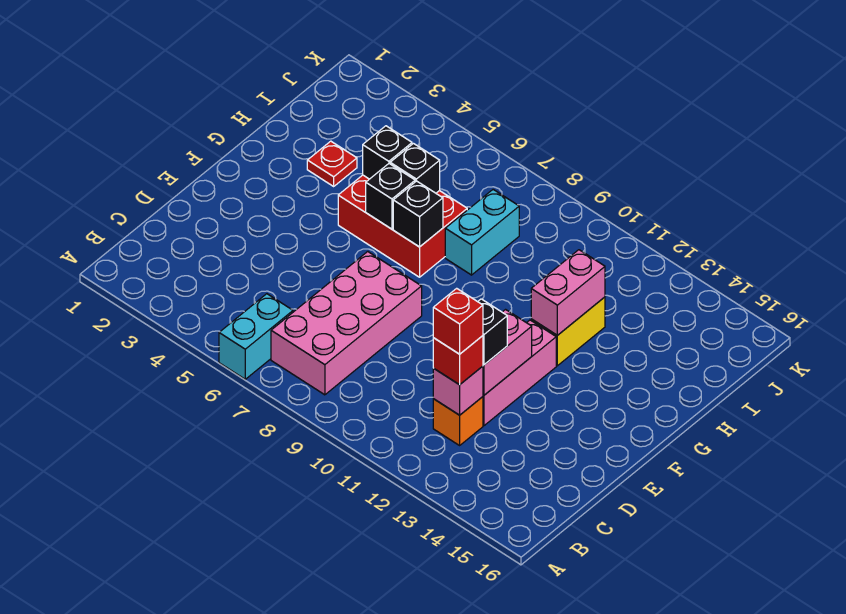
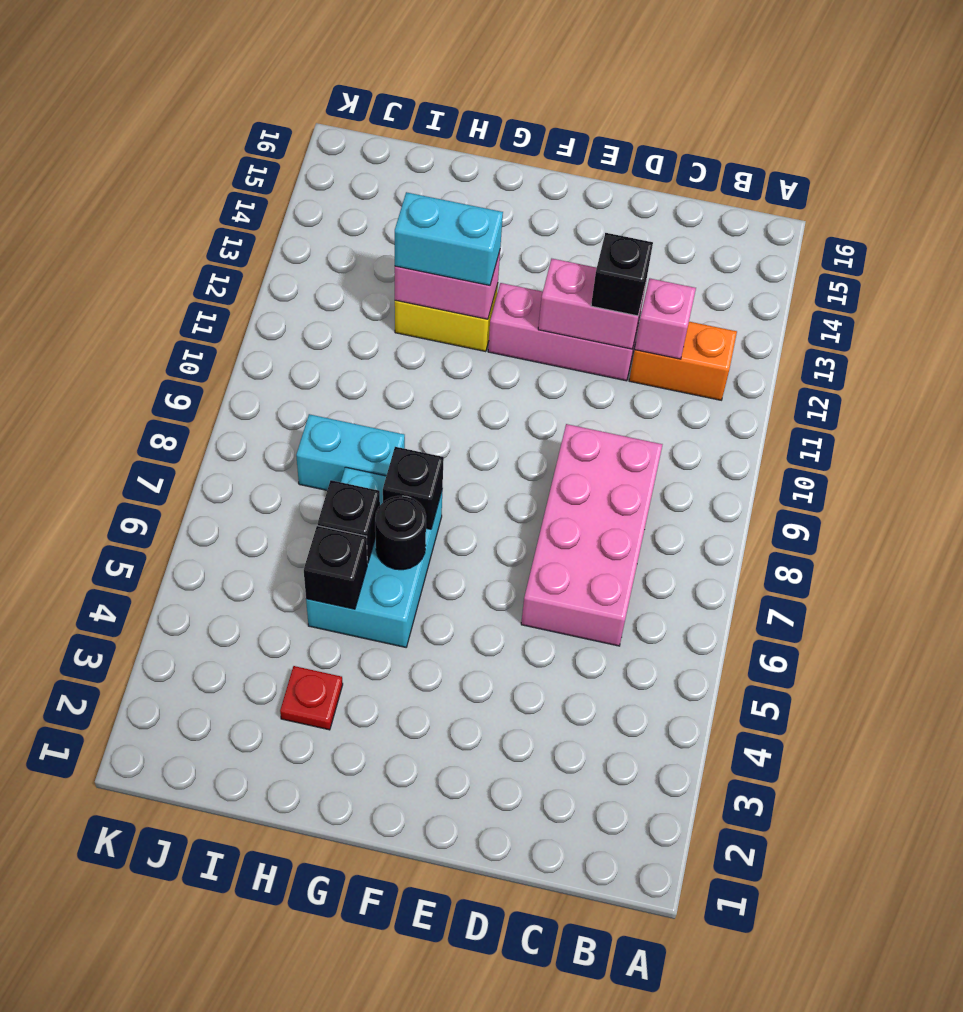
cyan brick A6:B6 level 1 -> cyan brick G12:H12 level 3
pink brick B7:E8 level 1 -> pink brick C6:D9 level 1
orange brick C12 level 1 -> orange brick B12:C12 level 1
red brick C12 level 3 -> none
red brick C12 level 4 -> none
red brick G5:H7 level 1 -> cyan brick G5:H7 level 1
black brick G6 level 2 -> black round brick G6 level 2

